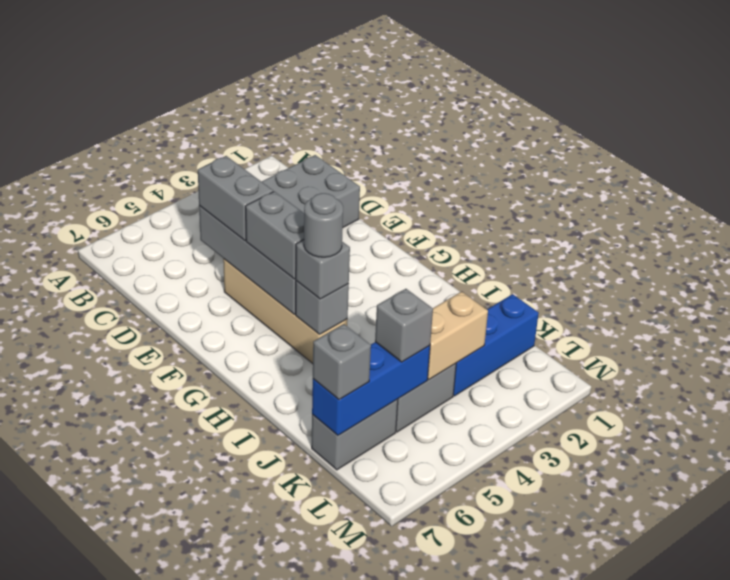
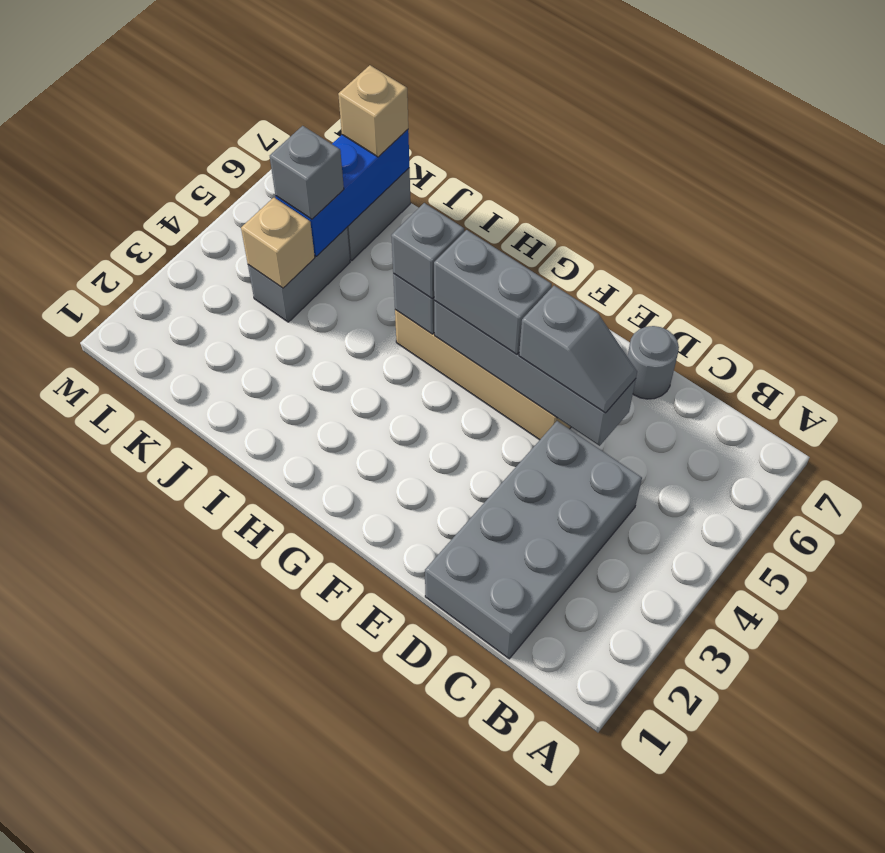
grey brick D5:E5 level 3 -> grey slope D5:E5 level 3 top E
grey round brick H5 level 4 -> grey round brick D7 level 1
blue brick K1:K3 level 1 -> none
tan brick K3:K4 level 2 -> tan brick K4 level 2
grey brick K7 level 3 -> tan brick K7 level 3

